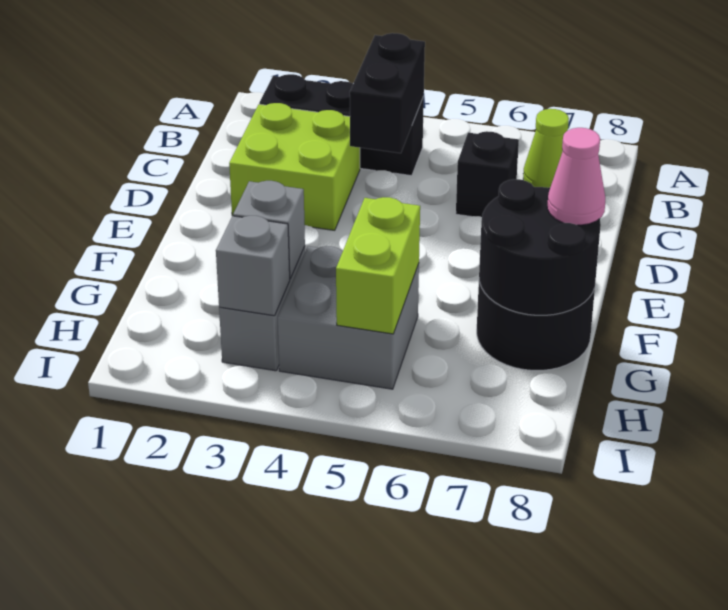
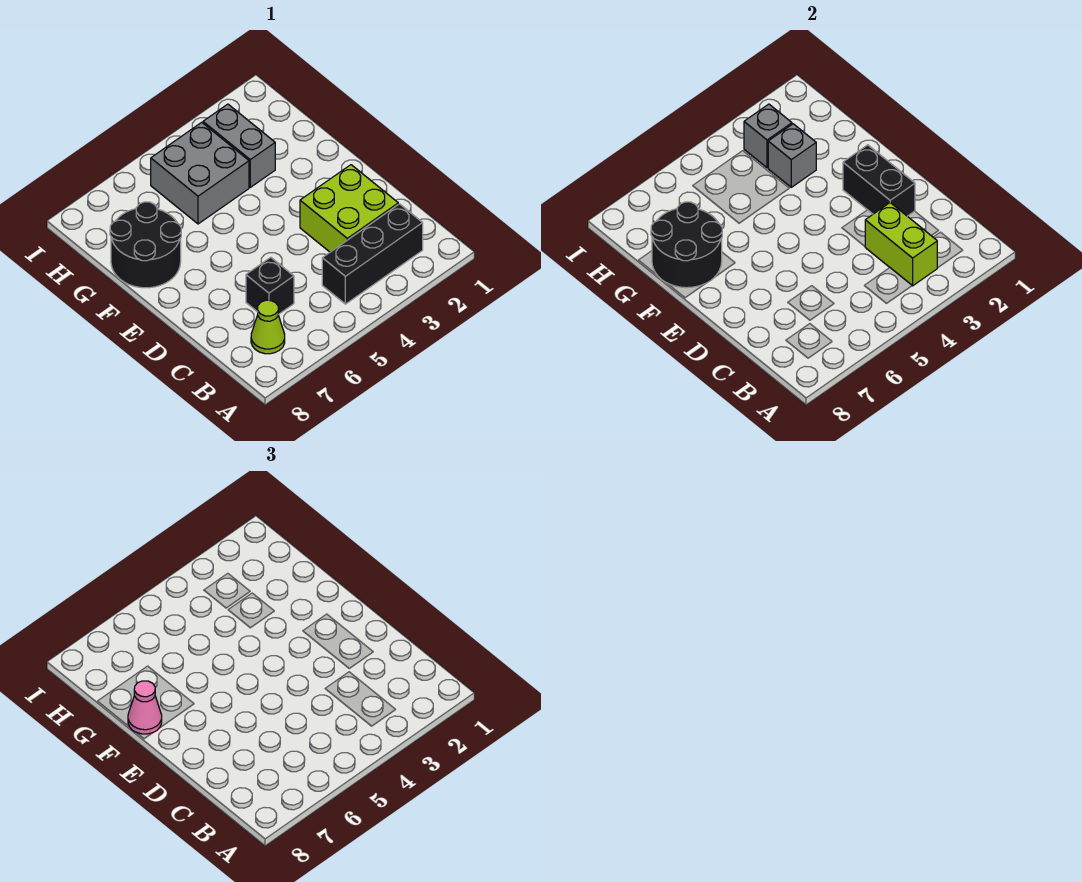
black brick B4:C4 level 2 -> black brick D2:E2 level 2
lime brick G5:H5 level 2 -> lime brick B3:C3 level 2

